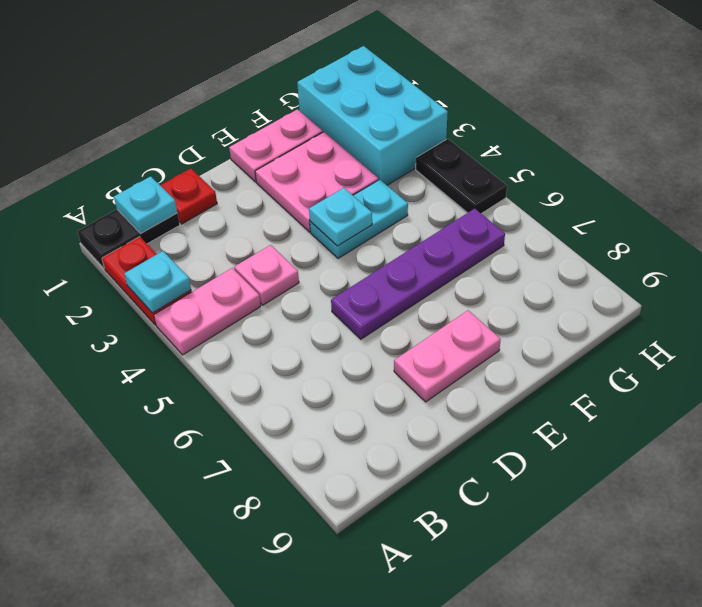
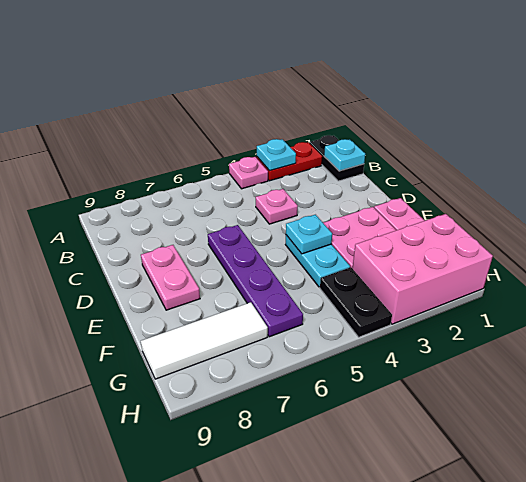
pink plate A4:B4 level 1 -> pink plate A4 level 1
red plate C1 level 1 -> none
cyan brick G1:H3 level 1 -> pink brick G1:H3 level 1
none -> white tile G7:G9 level 1
black plate H4:H5 level 1 -> black plate G4:H4 level 1

